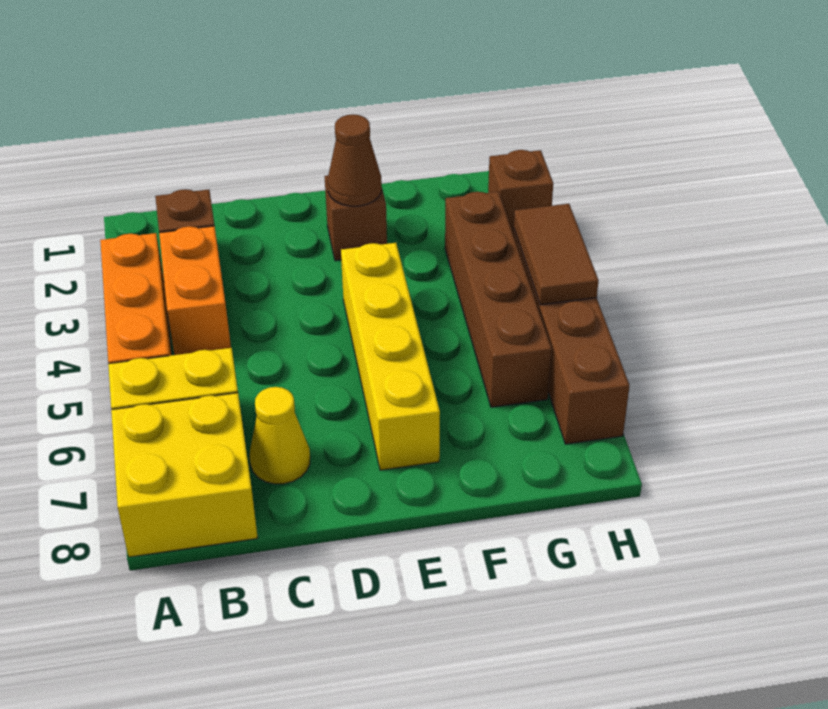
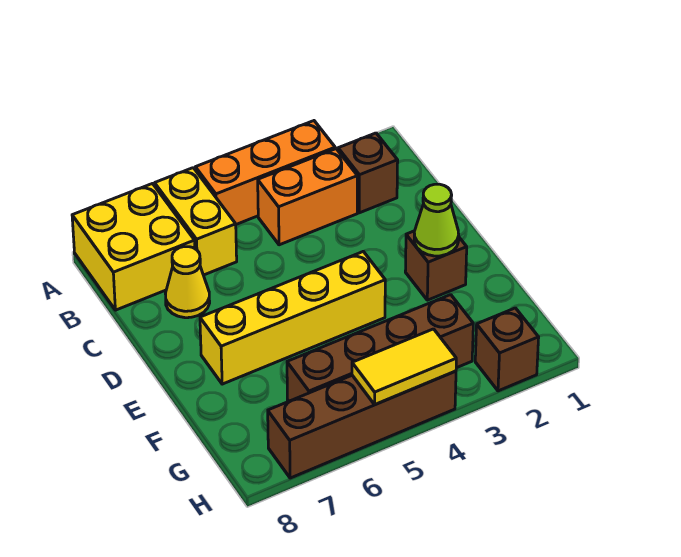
brown cone E2 level 2 -> lime cone E2 level 2
brown tile H4:H5 level 2 -> yellow tile H4:H5 level 2

